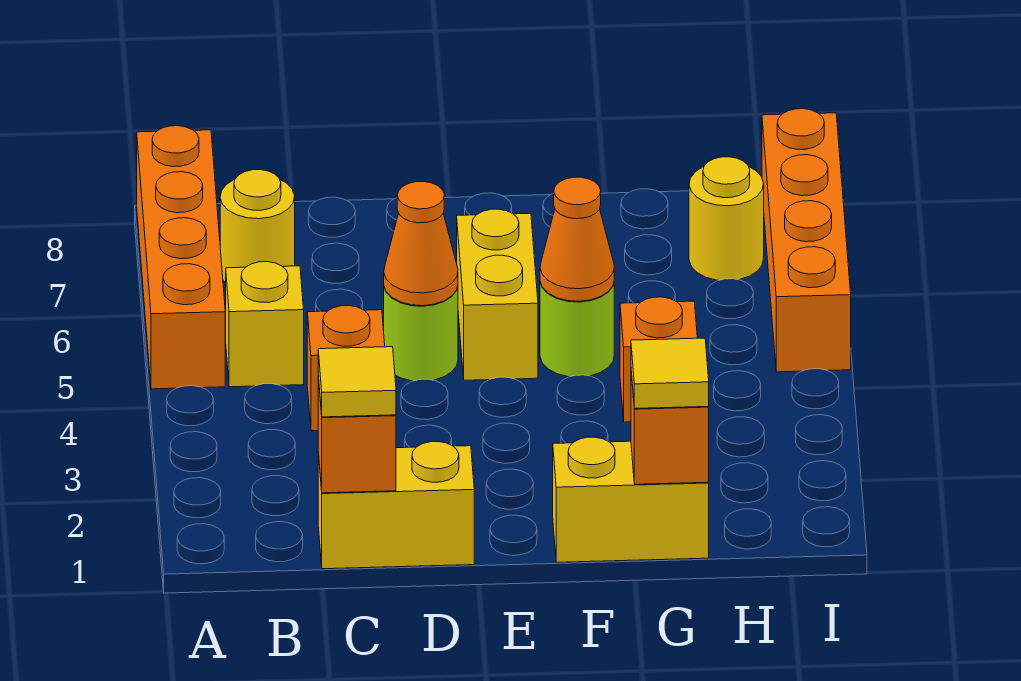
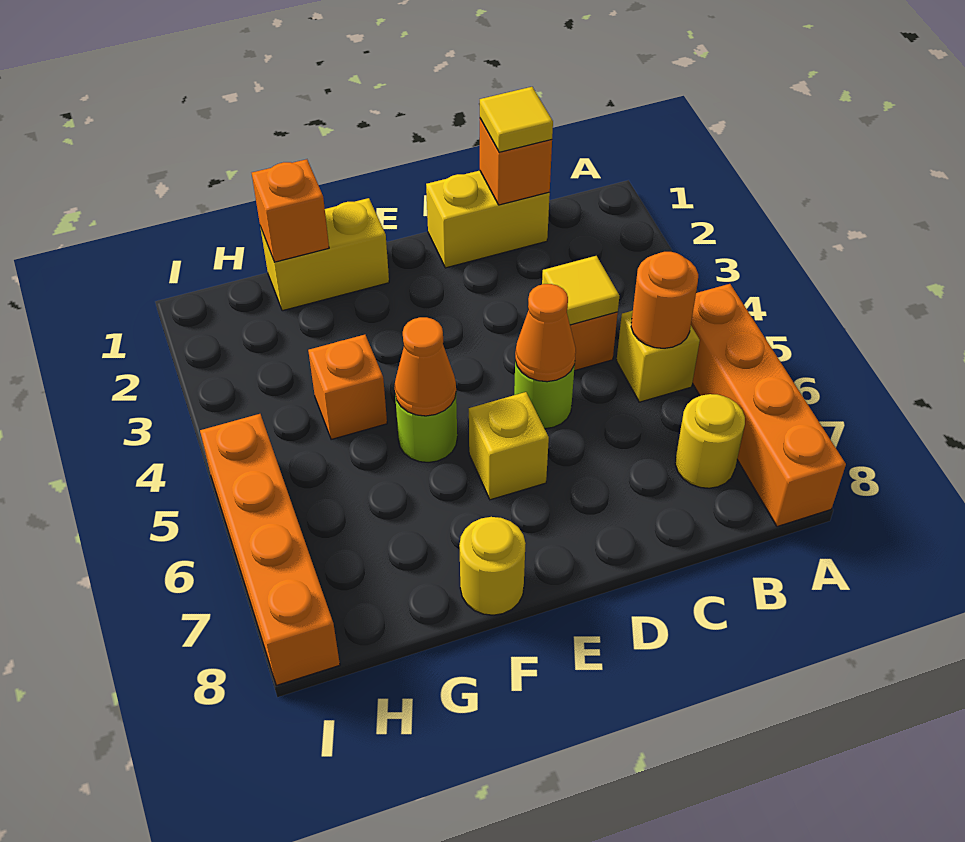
none -> orange round brick B5 level 2
yellow brick E5:E6 level 1 -> yellow brick E6 level 1
yellow tile G1 level 3 -> yellow tile C4 level 2
yellow round brick H7 level 1 -> yellow round brick F8 level 1

